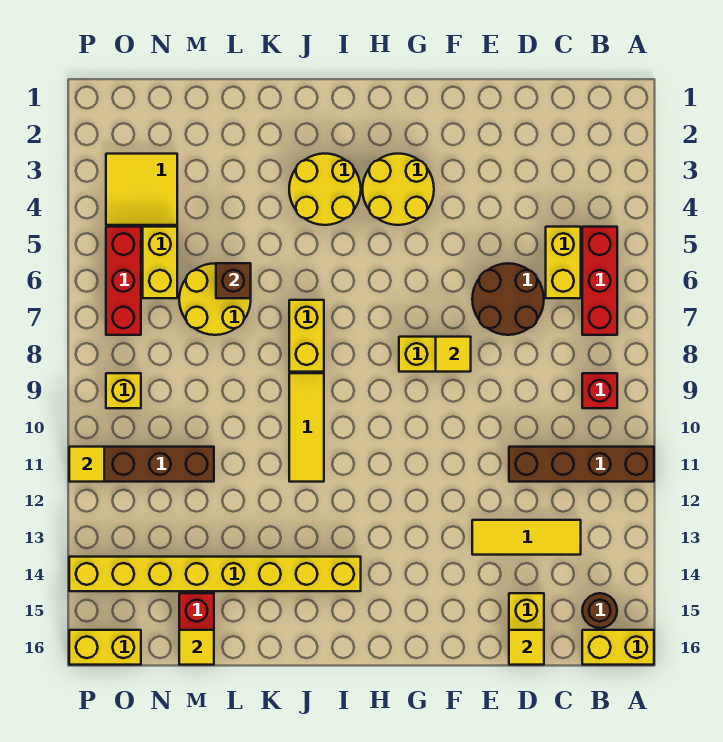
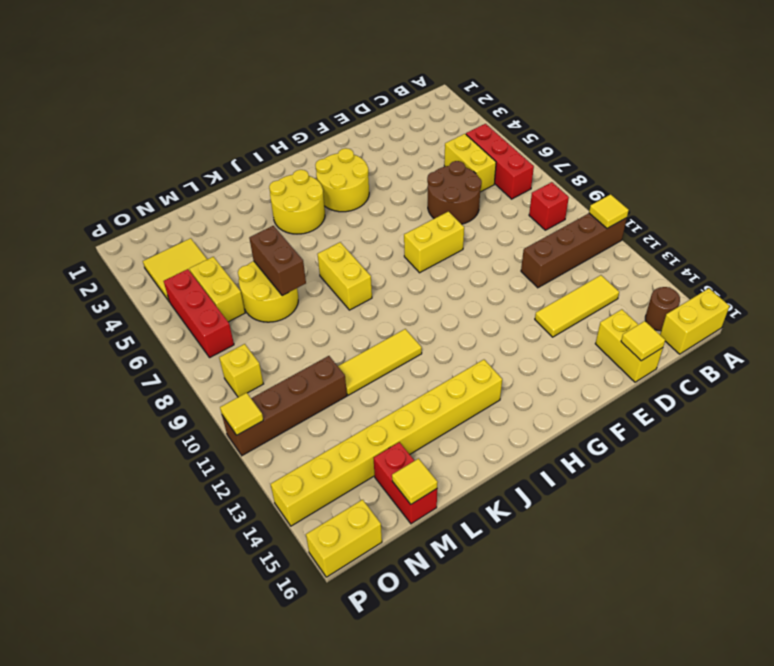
yellow tile F8 level 2 -> yellow tile A11 level 2
yellow tile J9:J11 level 1 -> yellow tile J11:L11 level 1
brown brick L6 level 2 -> brown brick L6:L7 level 2

